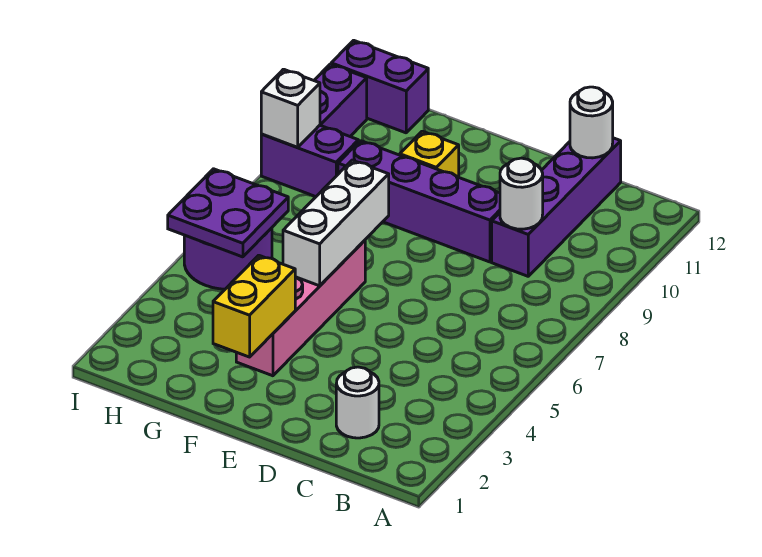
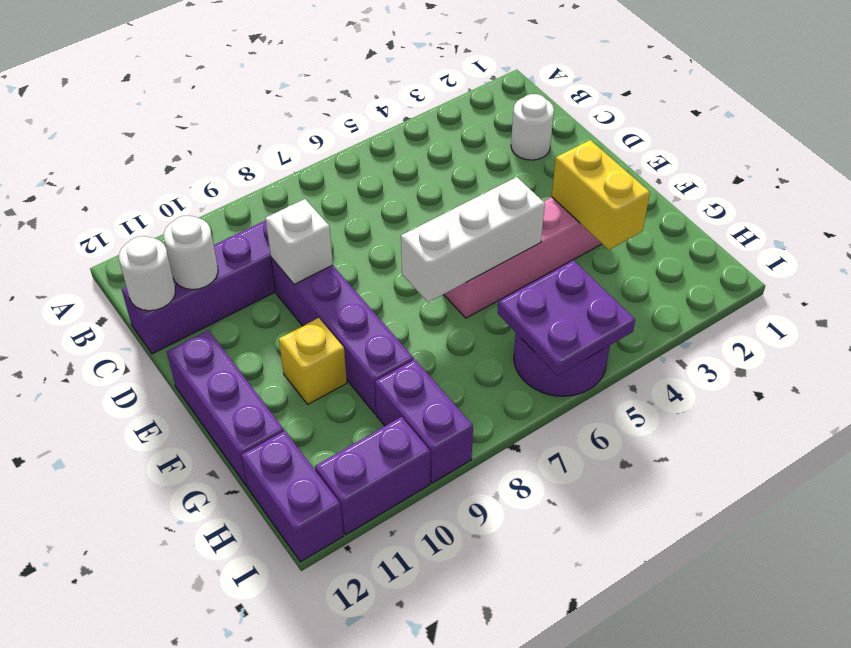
white round brick C9 level 2 -> white round brick C11 level 2
none -> purple brick E12:G12 level 1
yellow brick F2:F3 level 2 -> yellow brick F3:G3 level 2
white brick I9 level 2 -> white brick D9 level 2

